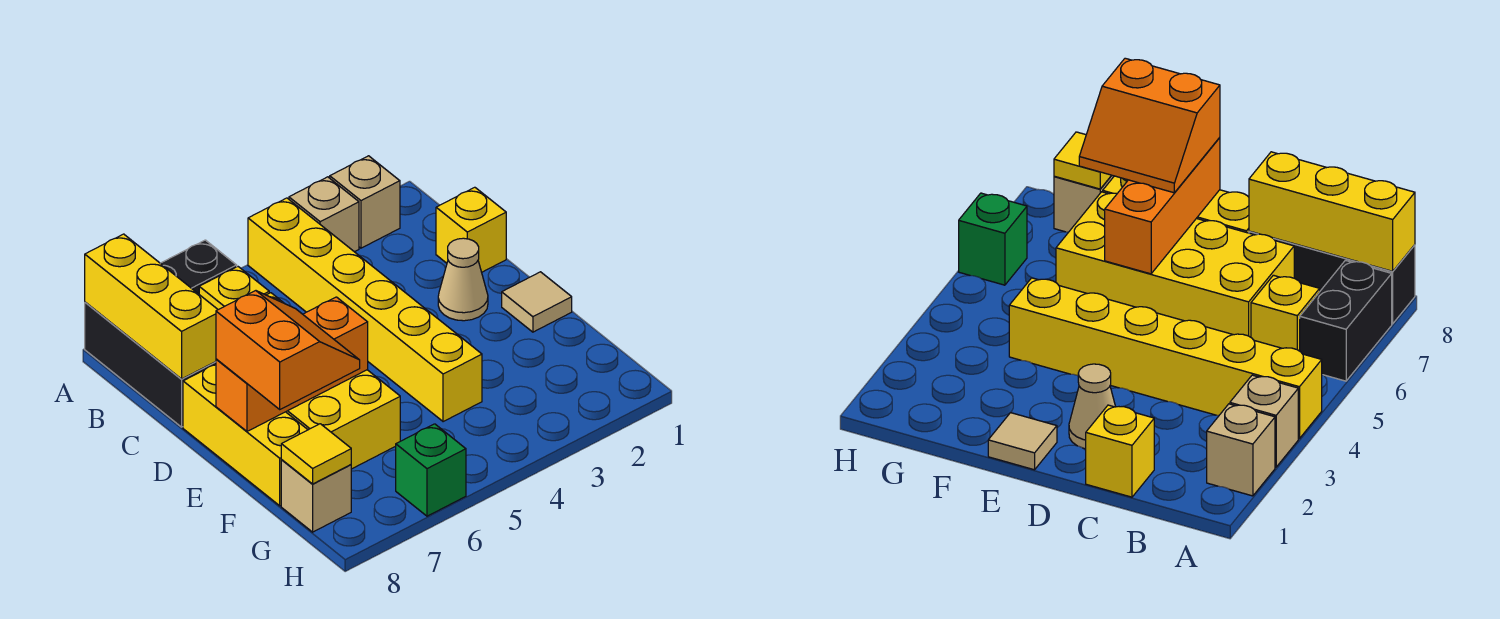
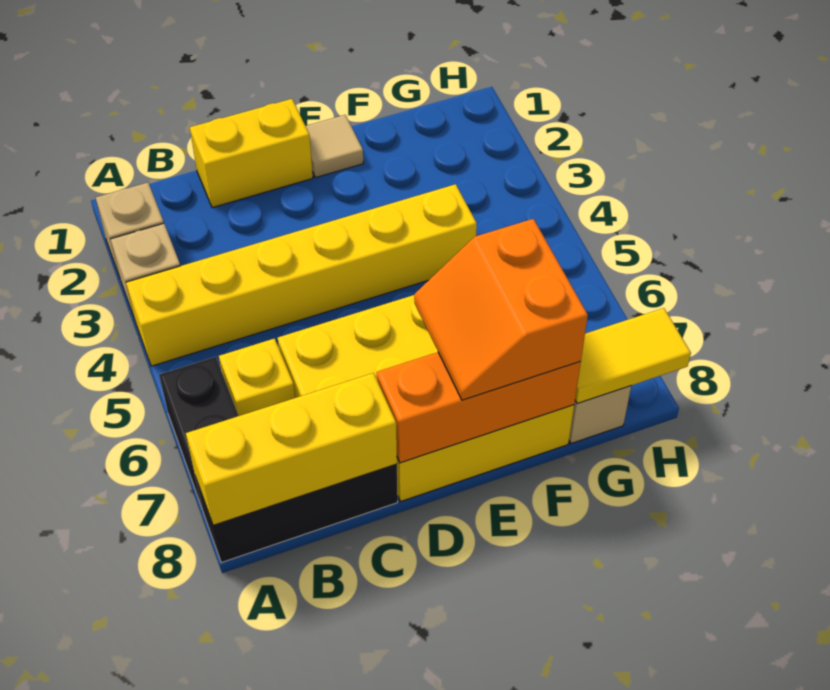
yellow brick C1 level 1 -> yellow brick C1:D1 level 1
tan cone D2 level 1 -> none
orange brick E6:E8 level 2 -> orange brick D8:F8 level 2
orange slope E7:F8 level 3 top 8 -> orange slope E7:F8 level 3 top F
yellow tile G8 level 2 -> yellow tile G8:H8 level 2
green brick H6 level 1 -> none

